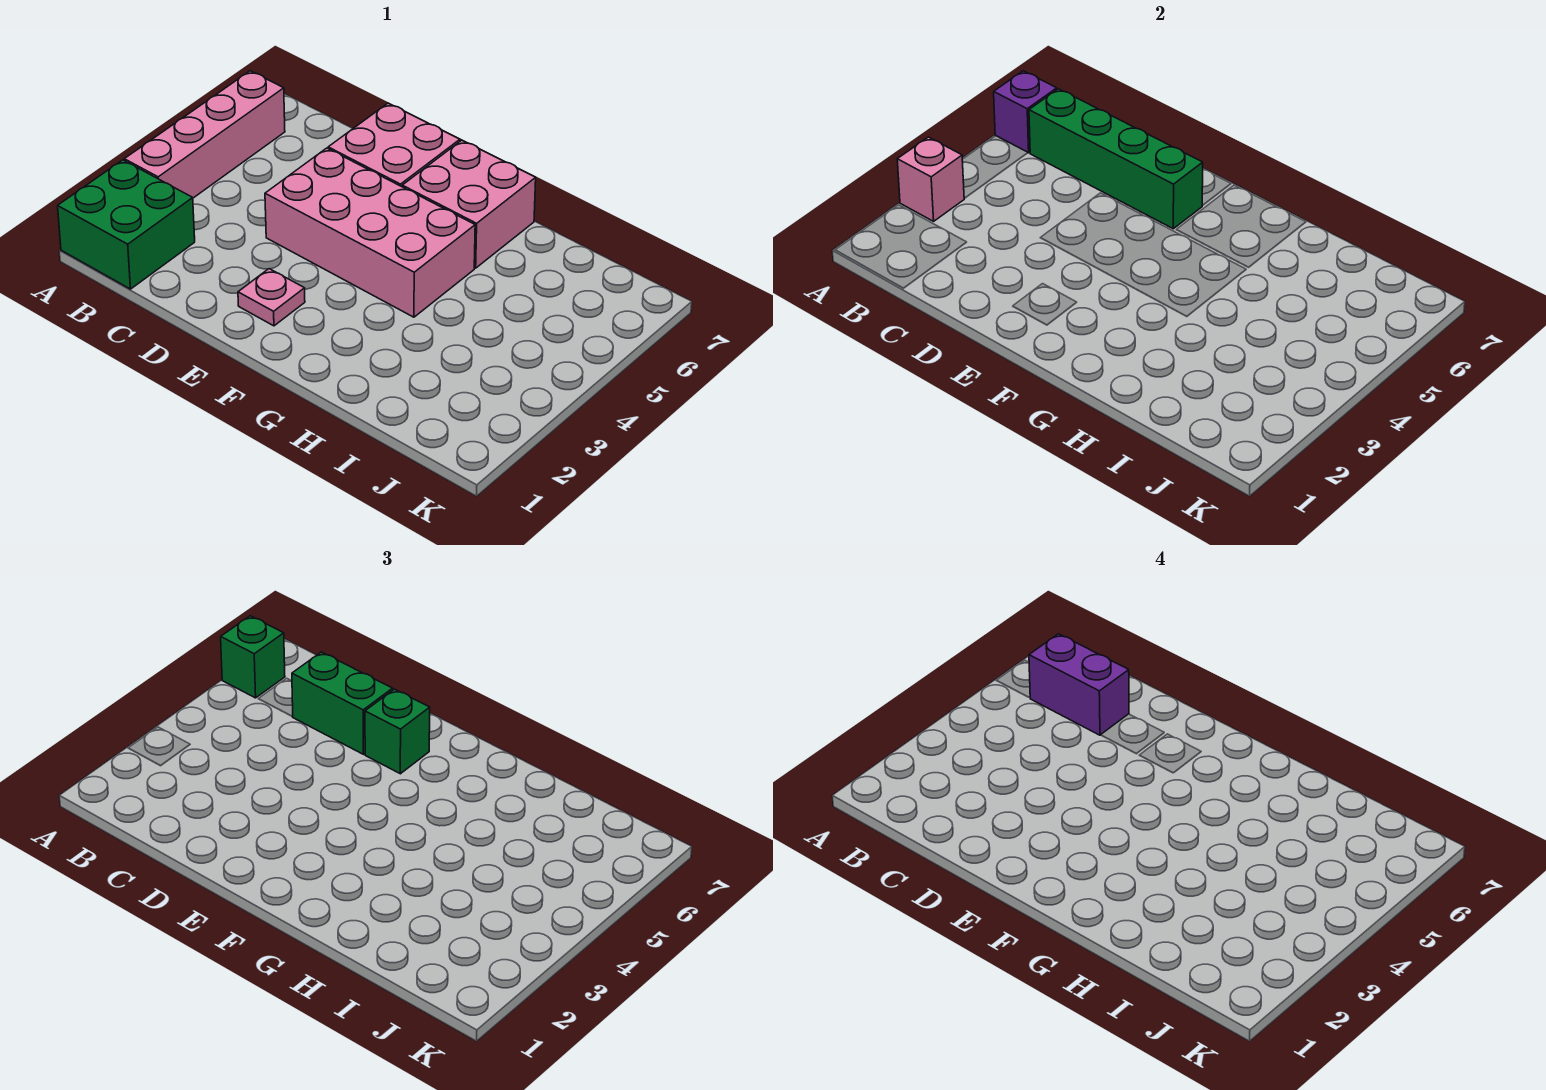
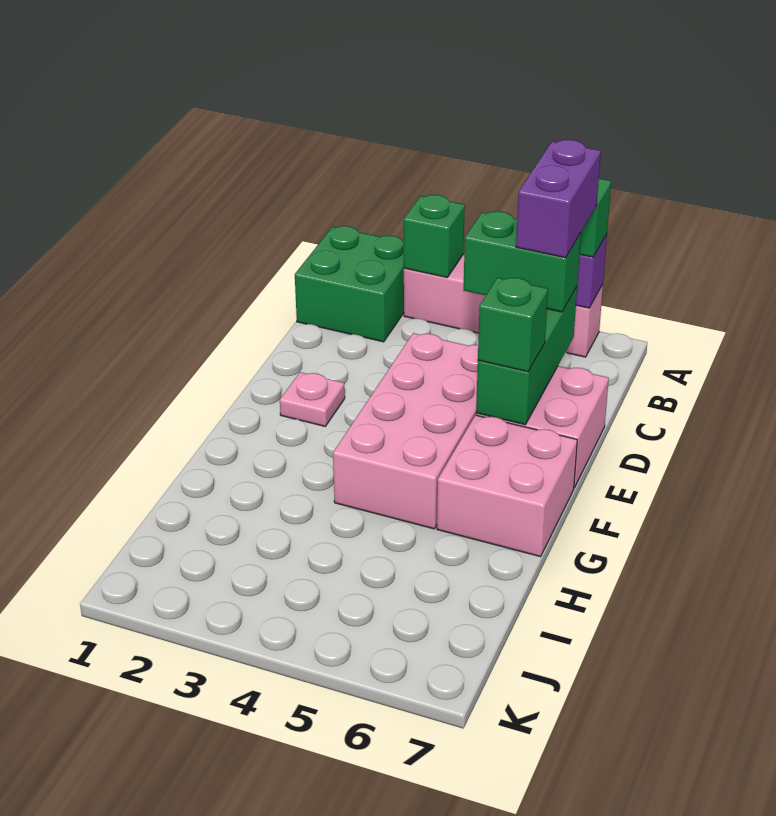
pink brick A3 level 2 -> green brick A3 level 2
green brick B6:E6 level 2 -> green brick C6:E6 level 2
green brick C6:D6 level 3 -> green brick C5:C6 level 3

